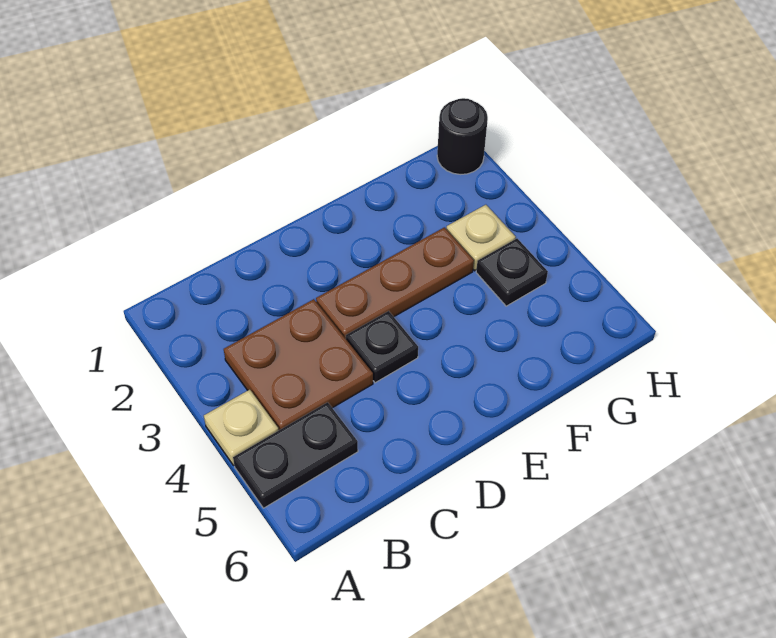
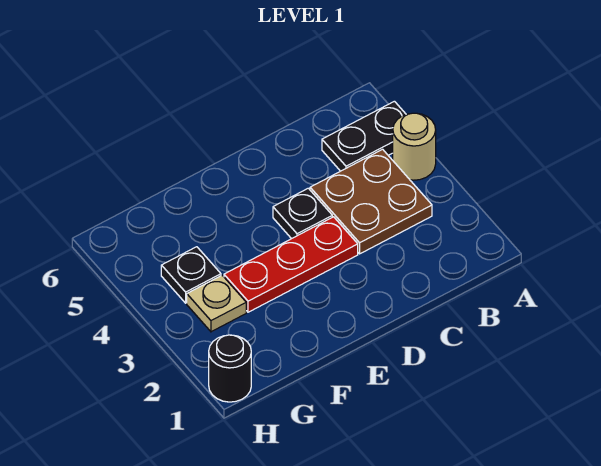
tan plate A4 level 1 -> tan round brick A4 level 1
brown plate D3:F3 level 1 -> red plate D3:F3 level 1

